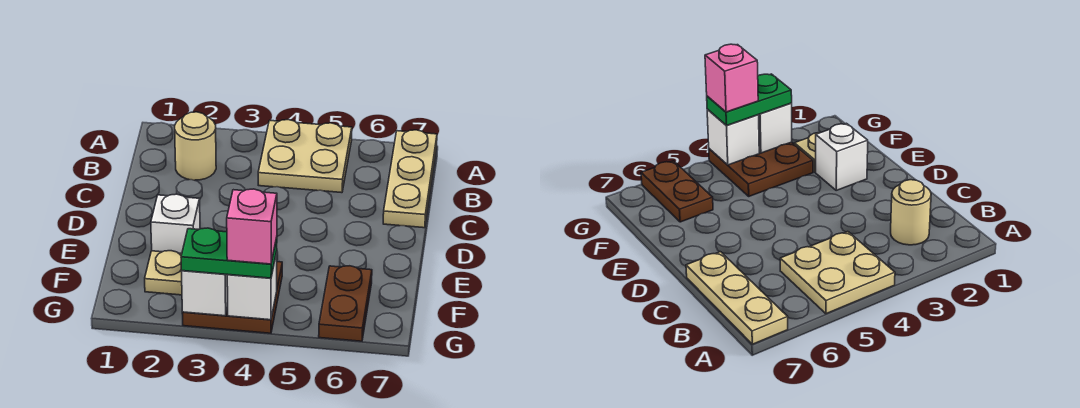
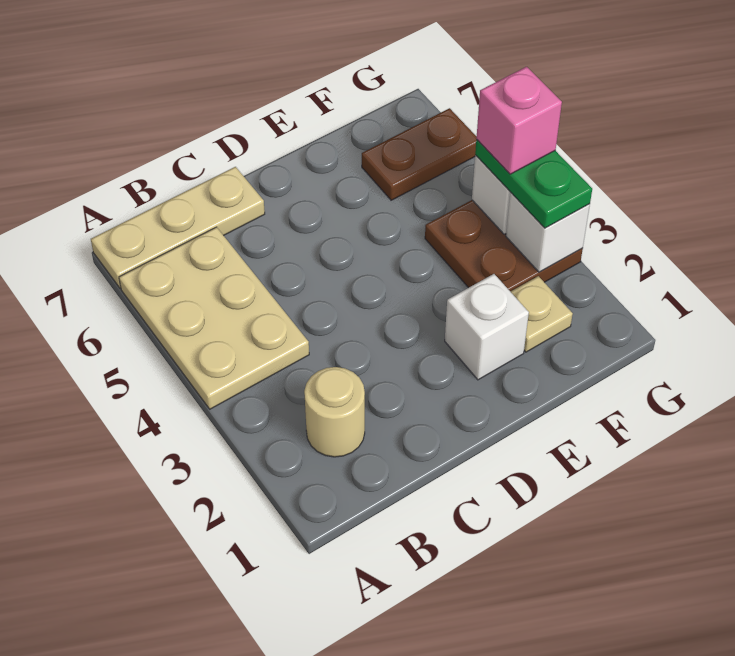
tan plate A4:B5 level 1 -> tan plate A4:B6 level 1

